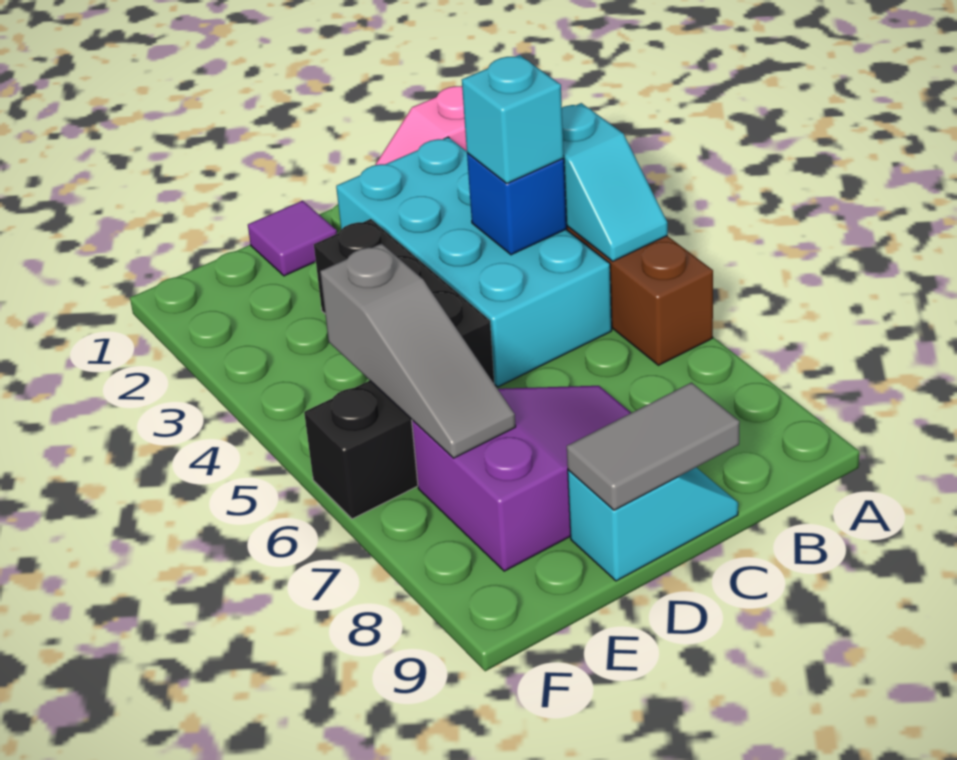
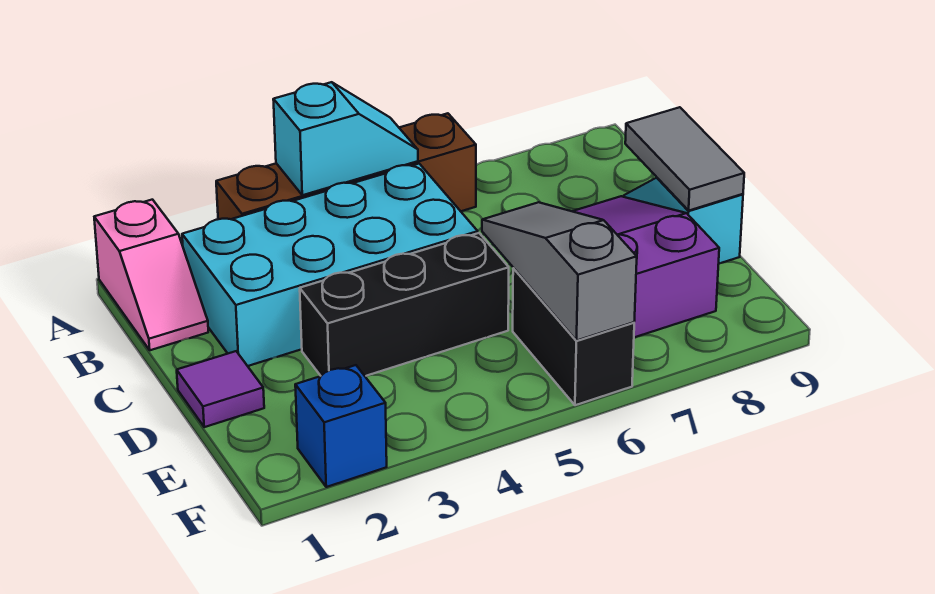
blue brick B4 level 2 -> blue brick F2 level 1
cyan brick B4 level 3 -> none
grey slope E5:E7 level 2 top 5 -> grey slope D6:F6 level 2 top F

